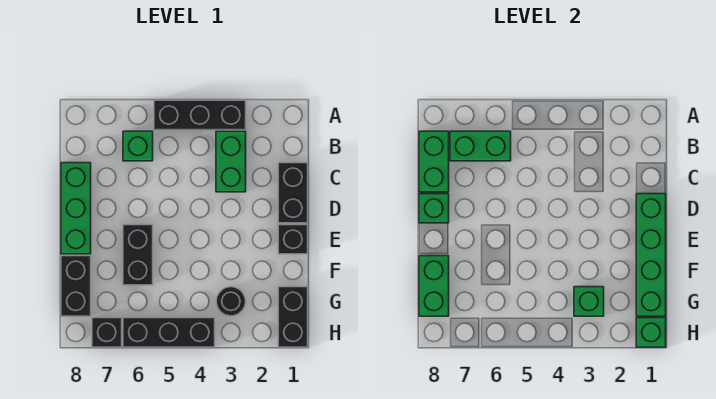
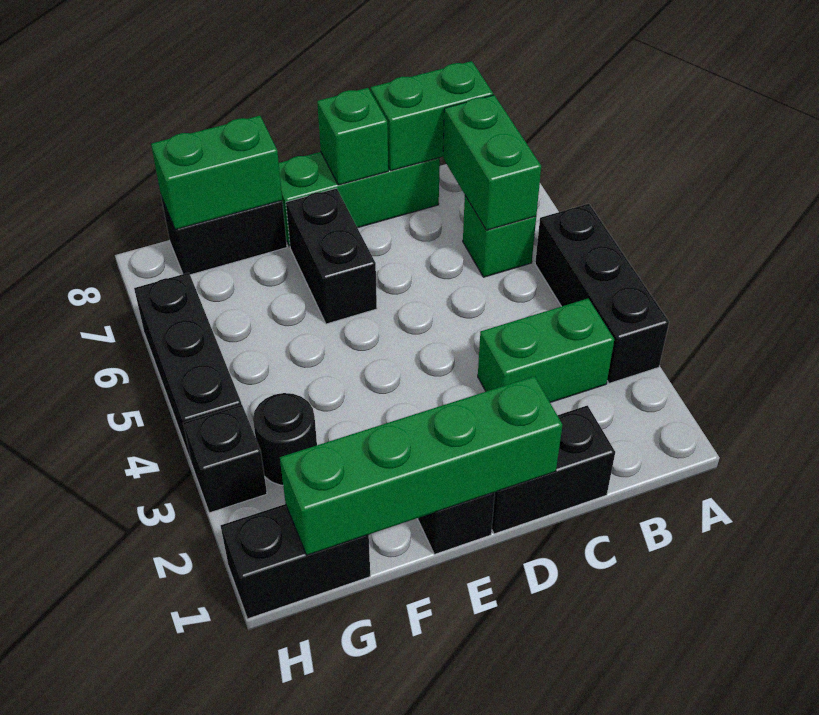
black brick E6:F6 level 1 -> black brick E6:E7 level 1
green brick G3 level 2 -> none
green brick H1 level 2 -> none
black brick H7 level 1 -> black brick H3 level 1

